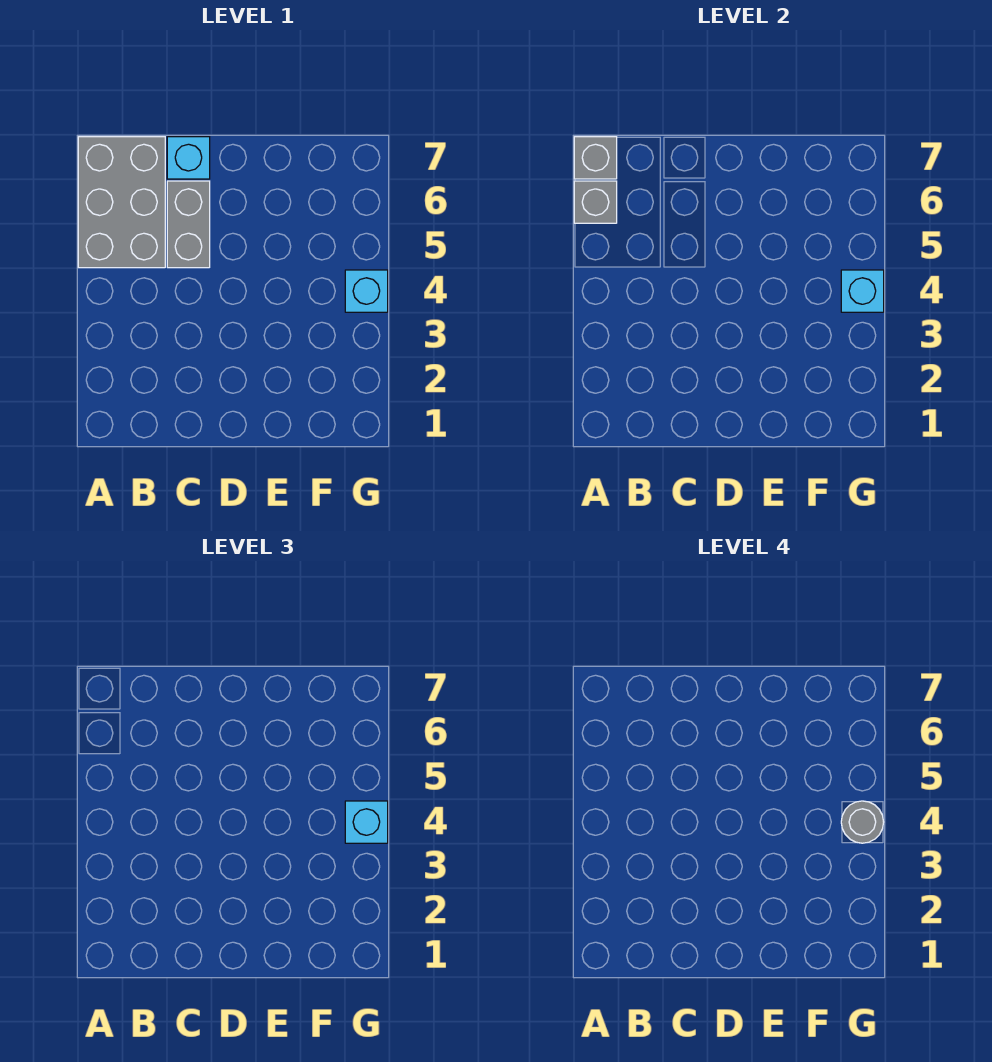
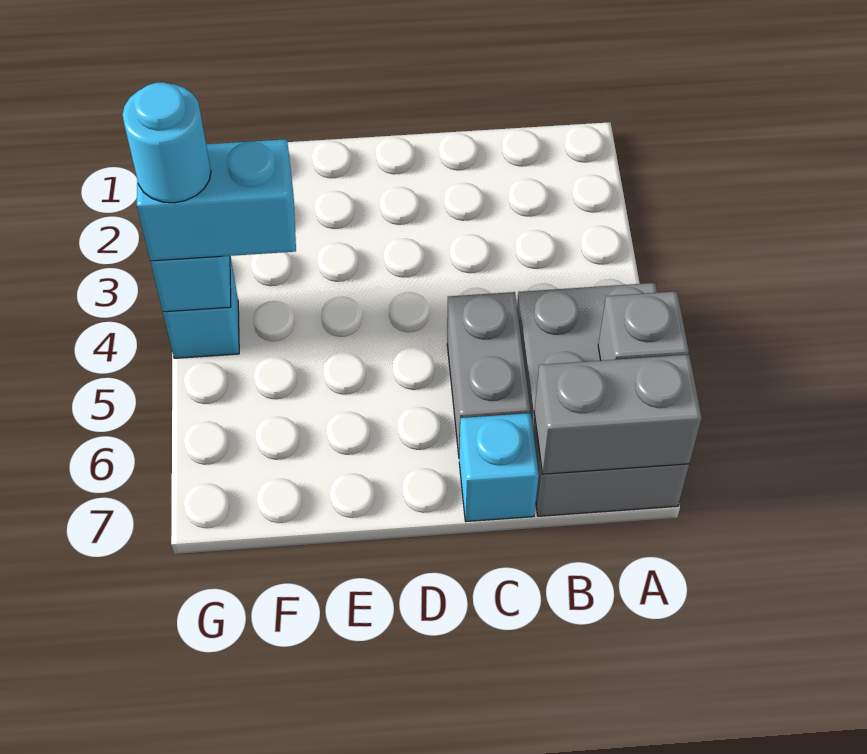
grey brick A7 level 2 -> grey brick A7:B7 level 2
cyan brick G4 level 3 -> cyan brick F4:G4 level 3
grey round brick G4 level 4 -> cyan round brick G4 level 4

